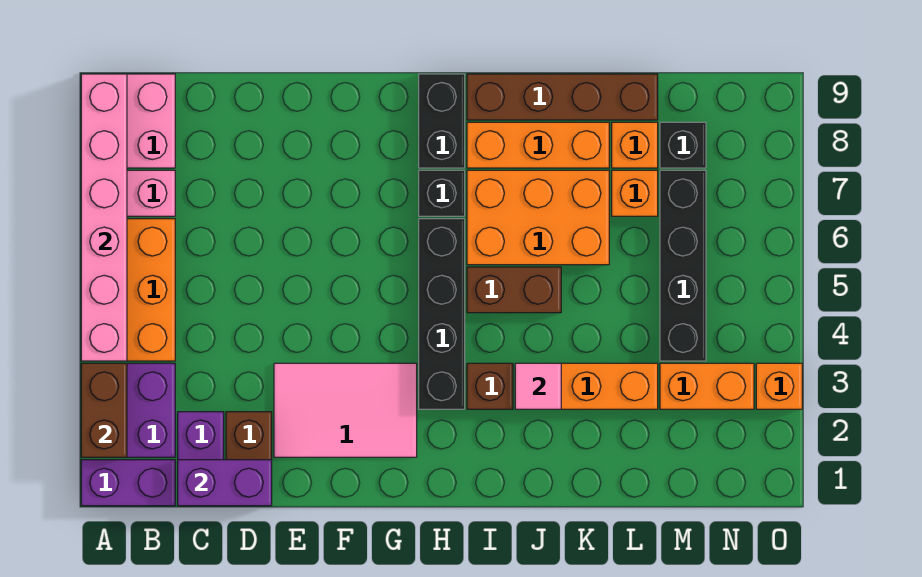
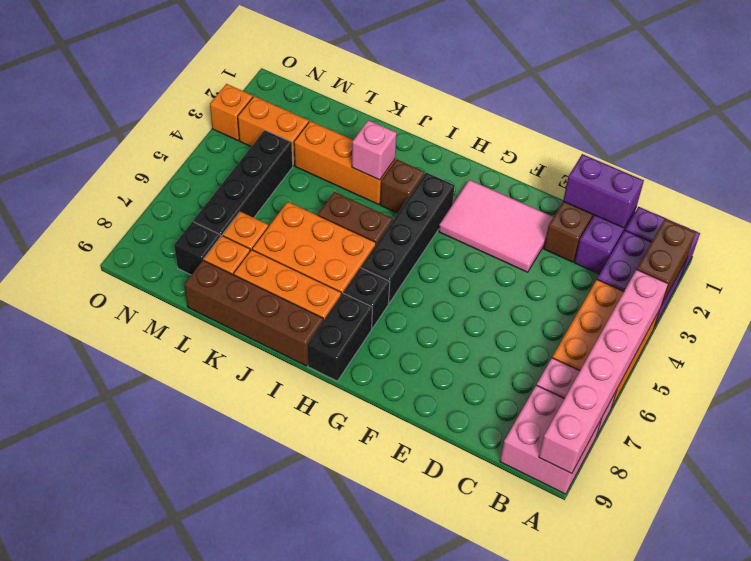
pink tile J3 level 2 -> pink brick J3 level 2

